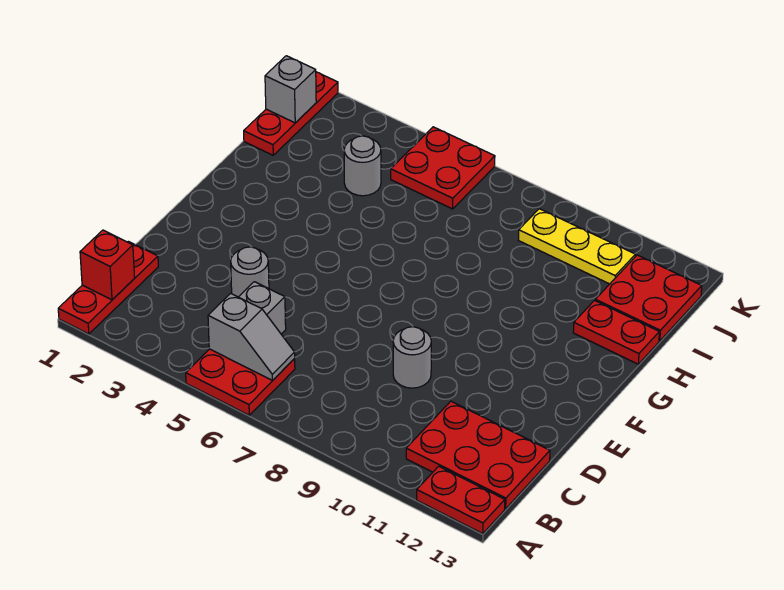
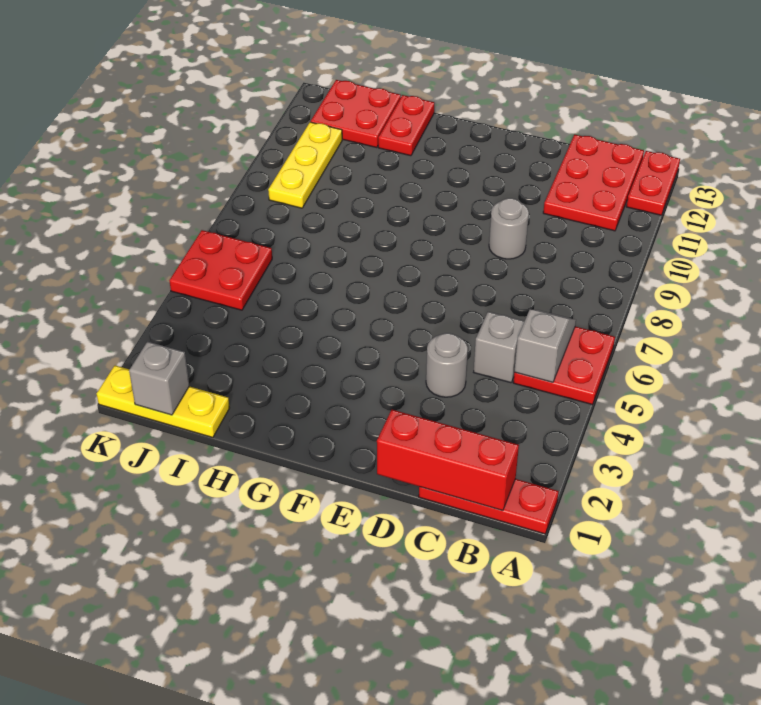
red brick B1 level 2 -> red brick B1:D1 level 2
red plate I1:K1 level 1 -> yellow plate I1:K1 level 1
grey round brick I4 level 1 -> none

